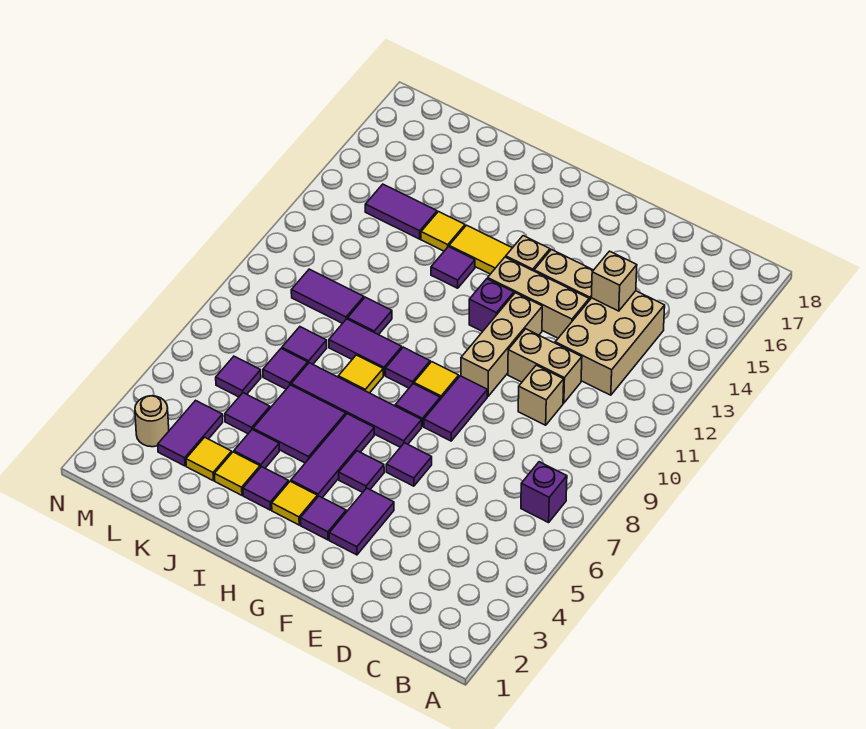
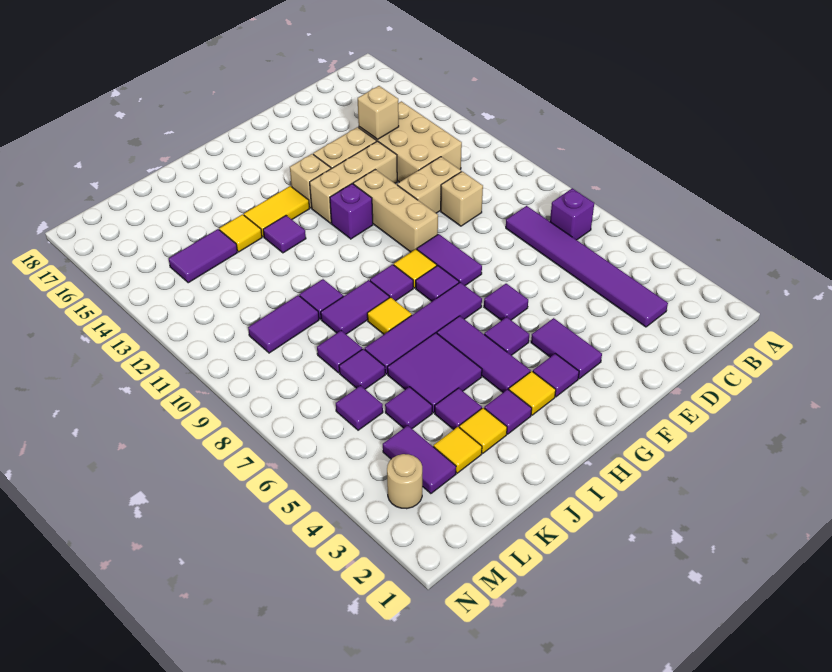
none -> purple tile C3:C8 level 1

